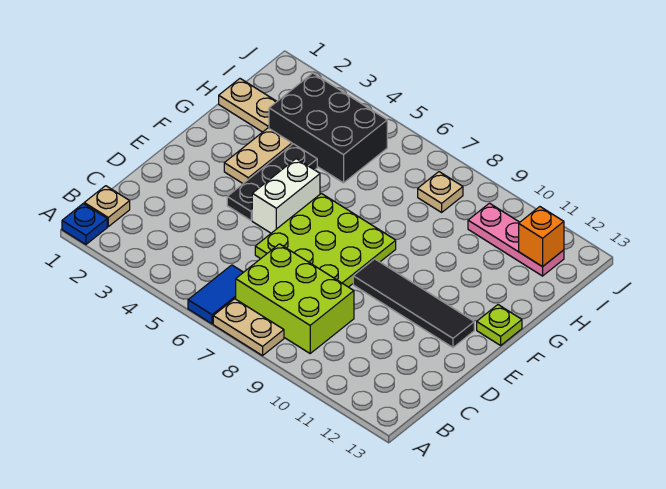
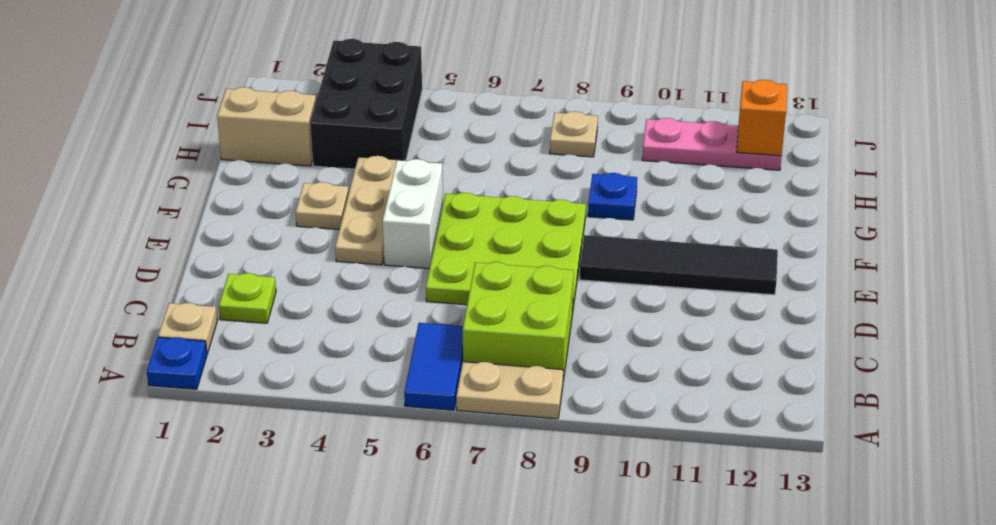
lime brick B7:C9 level 1 -> lime brick B7:C8 level 1
black plate E4:G4 level 1 -> tan plate E4:G4 level 1
tan plate F3:G3 level 1 -> tan plate F3 level 1
lime plate F13 level 1 -> lime plate C2 level 1
none -> blue plate G9 level 1
tan plate H1:H2 level 1 -> tan brick H1:H2 level 1
black brick H3:I5 level 1 -> black brick H3:J4 level 1

